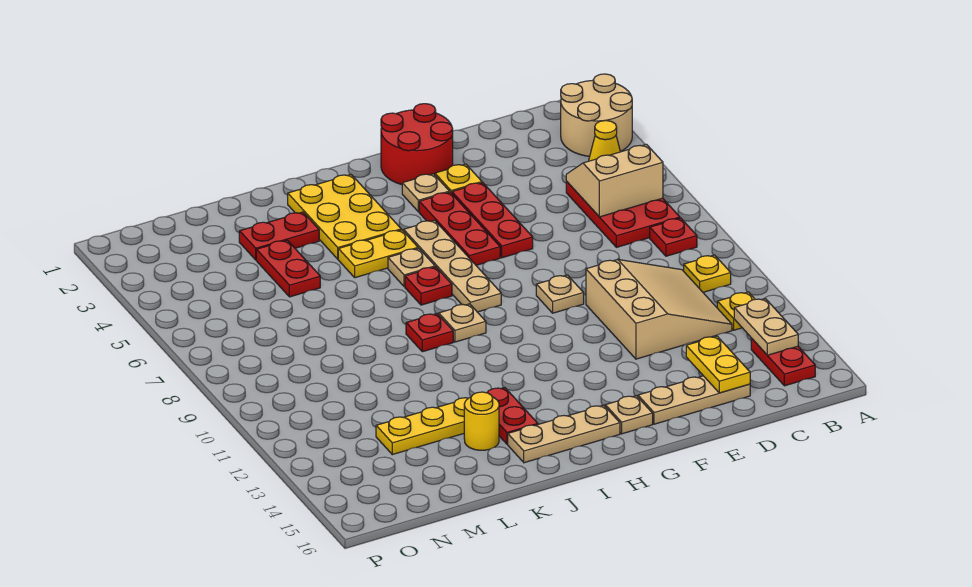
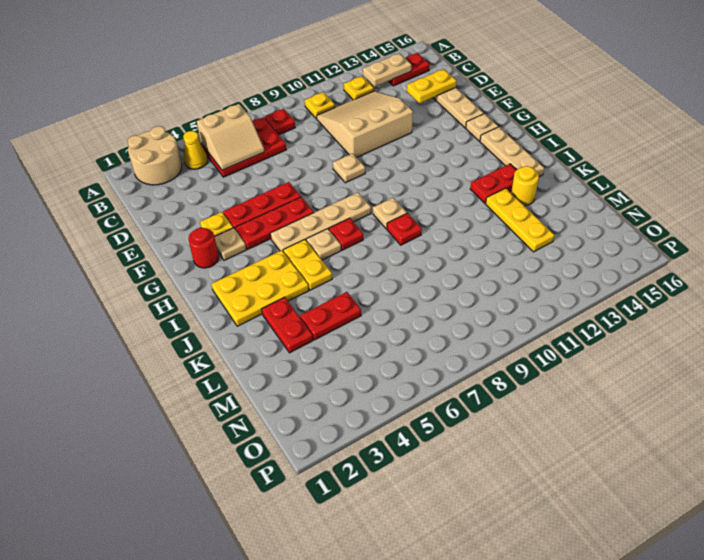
tan slope B5:C6 level 2 top 6 -> tan slope B5:C6 level 2 top B
red round brick F1:G2 level 1 -> red round brick G2 level 1

